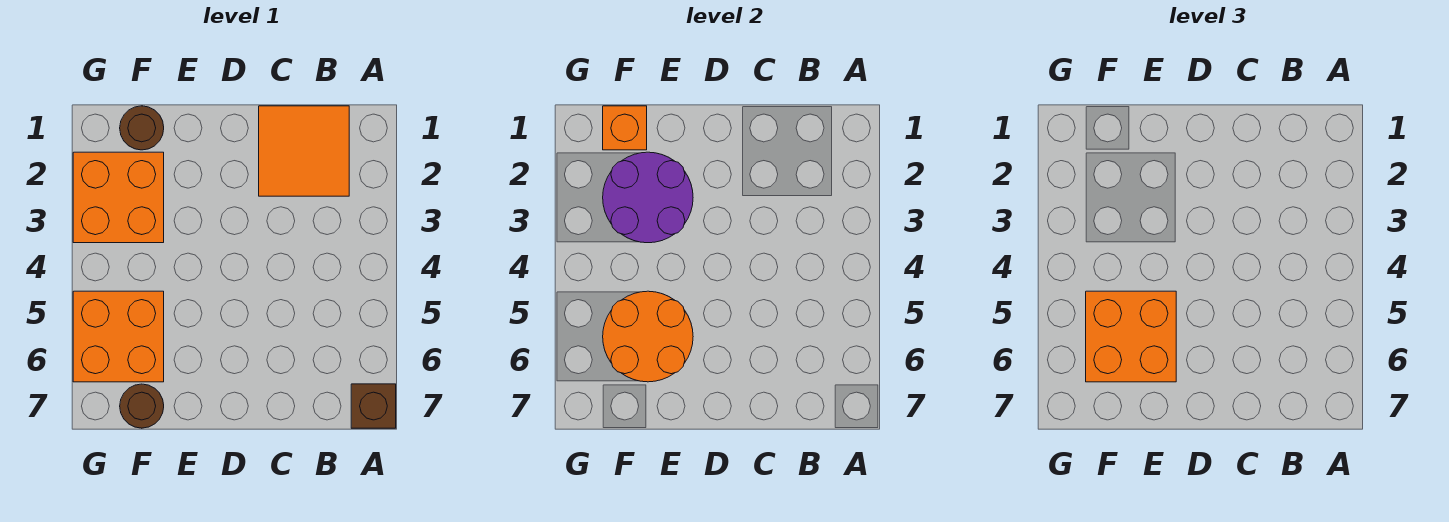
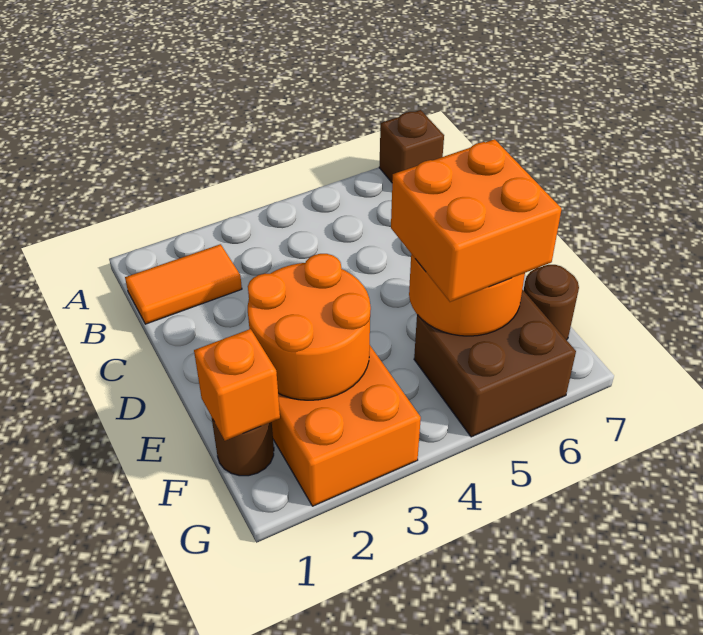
orange tile B1:C2 level 1 -> orange tile B1:B2 level 1
purple round brick E2:F3 level 2 -> orange round brick E2:F3 level 2
orange brick F5:G6 level 1 -> brown brick F5:G6 level 1

